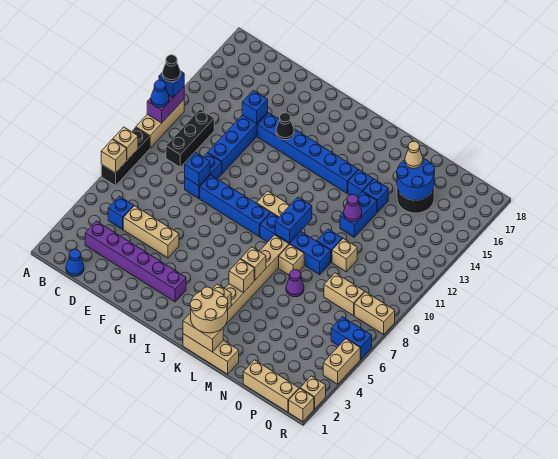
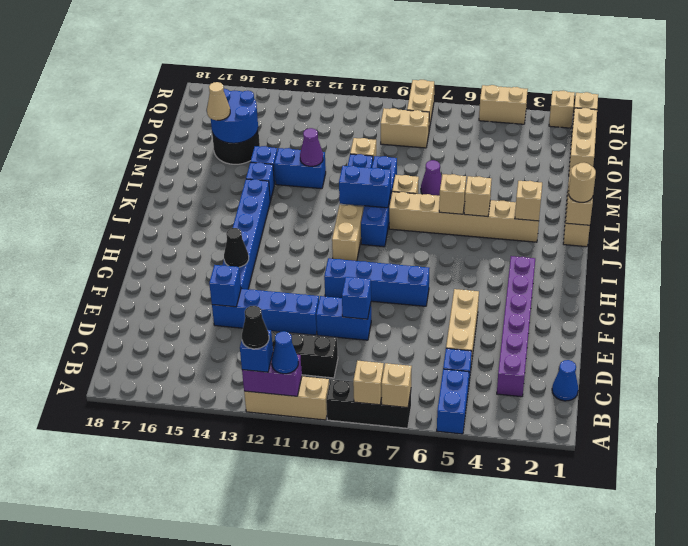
blue brick F9:I9 level 1 -> blue brick G7:G10 level 1
tan round brick K1:L2 level 3 -> tan round brick K1 level 3
tan brick O8:P8 level 1 -> tan brick P8:P9 level 1
blue brick Q6:R6 level 1 -> blue brick A5:B5 level 1

